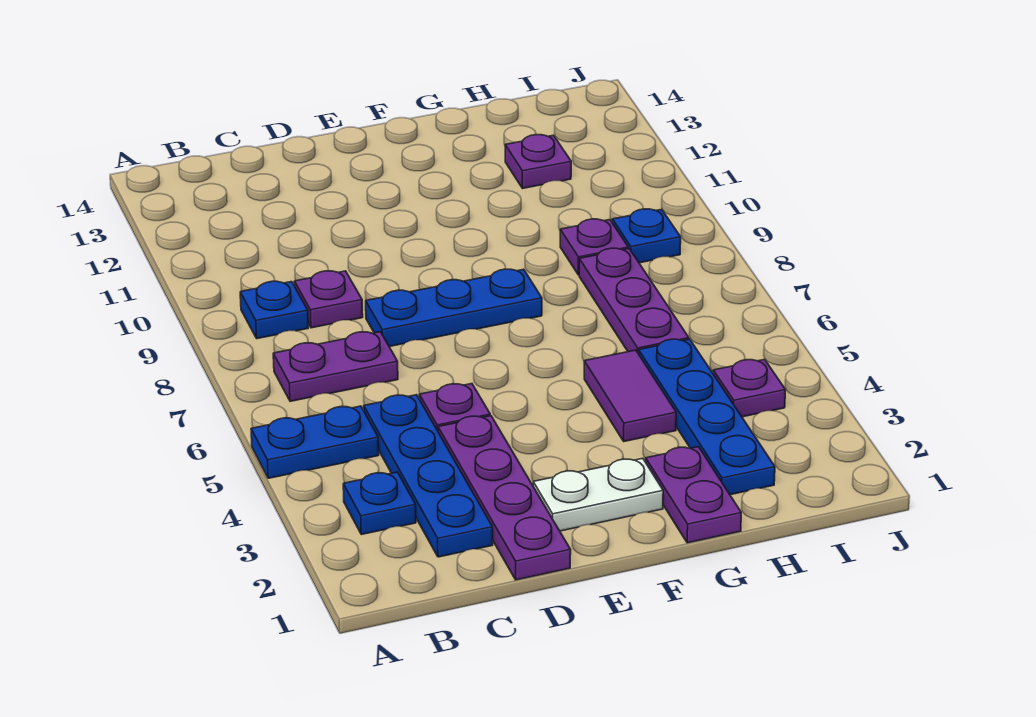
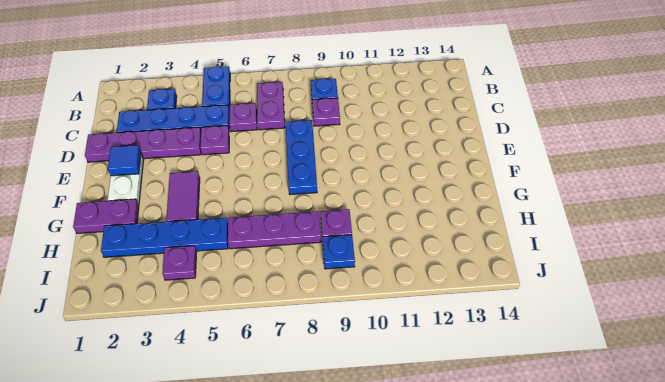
none -> blue tile E2 level 2
purple tile G4:G5 level 1 -> purple tile F4:G4 level 1
purple plate H12 level 1 -> purple plate C6 level 1

